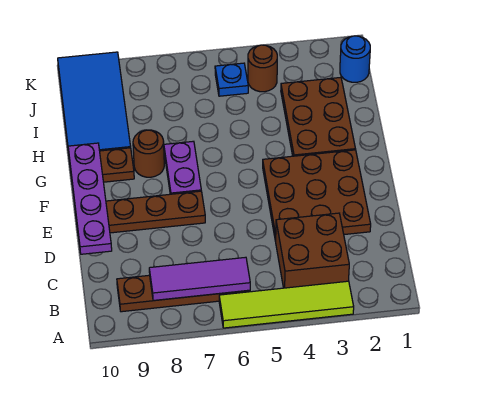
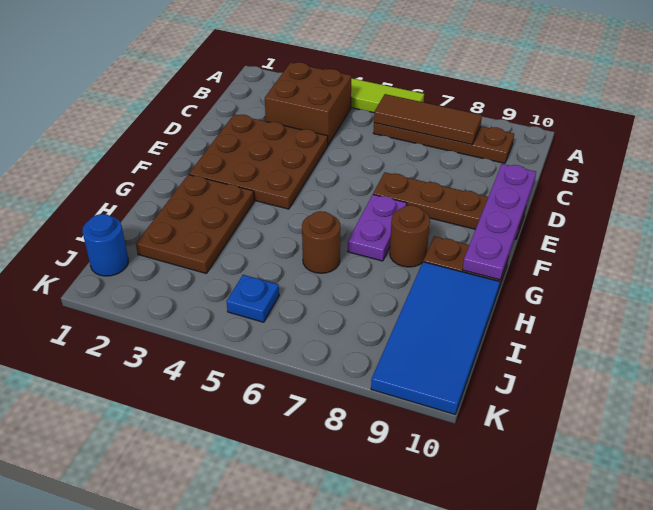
purple tile B6:B8 level 2 -> brown tile B6:B8 level 2
brown round brick J4 level 1 -> brown round brick H6 level 1

